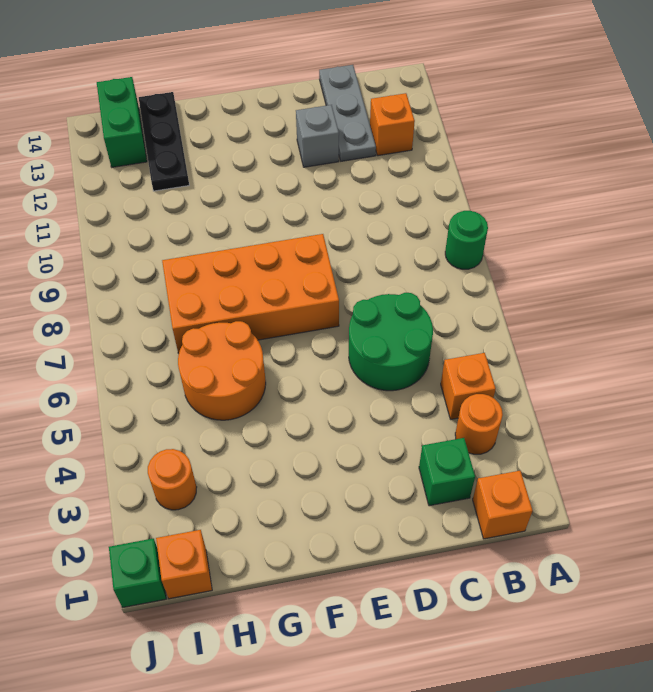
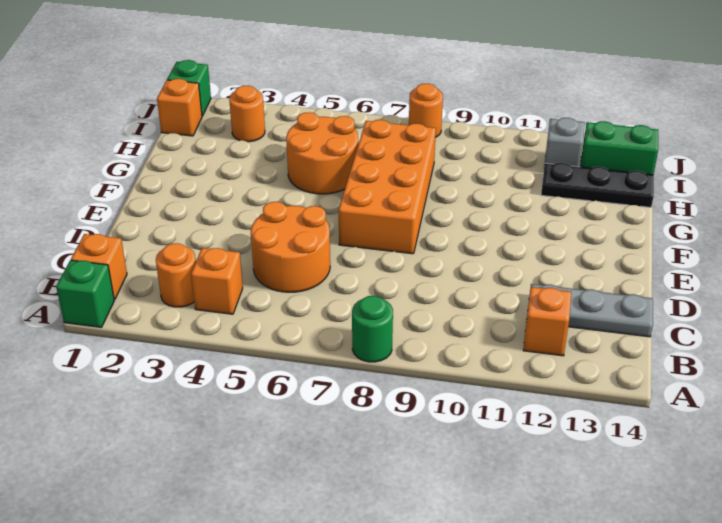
green brick C2 level 1 -> green brick A1 level 1
green round brick C5:D6 level 1 -> orange round brick C5:D6 level 1
grey brick D12 level 1 -> grey brick I12 level 1
none -> orange round brick J8 level 1

